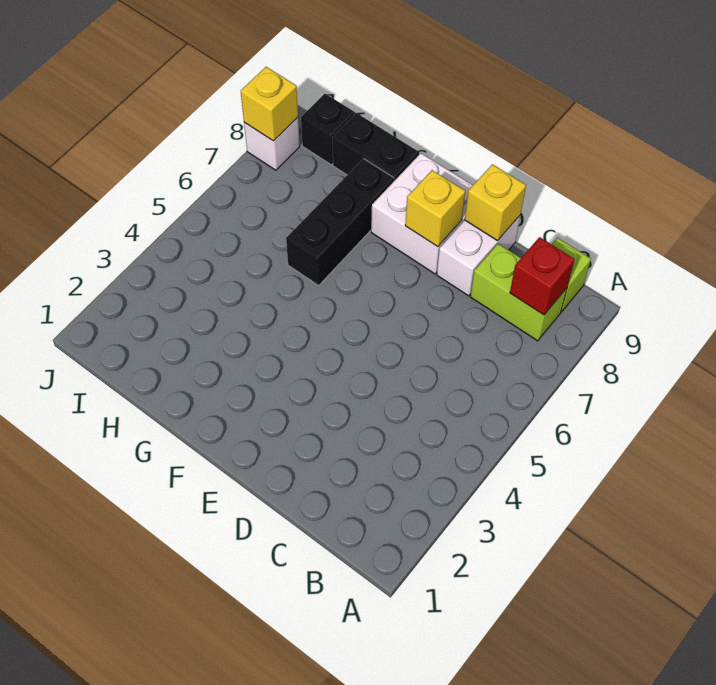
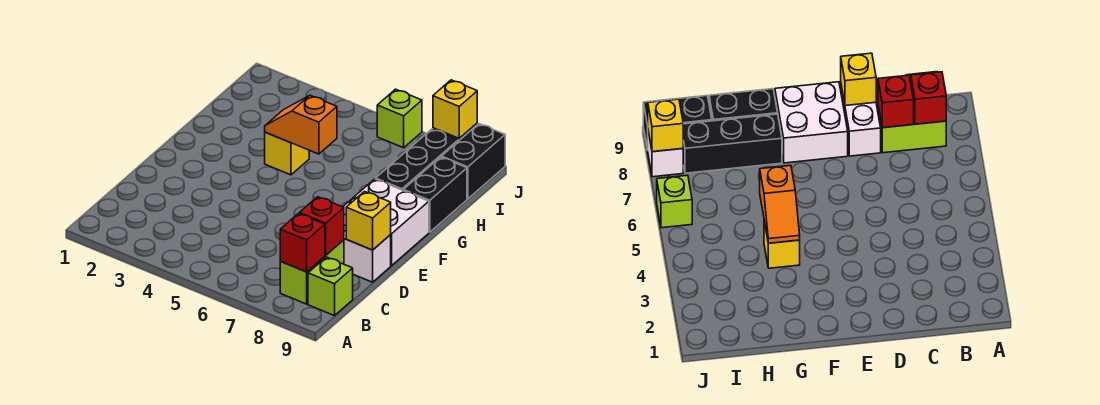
none -> red brick C8 level 2
yellow brick E8 level 2 -> yellow brick G4 level 1
none -> orange slope G4:G5 level 2 top 5
black brick G6:G8 level 1 -> black brick G8:I8 level 1
black brick I9 level 1 -> black brick I9:J9 level 1
none -> lime brick J6 level 1

